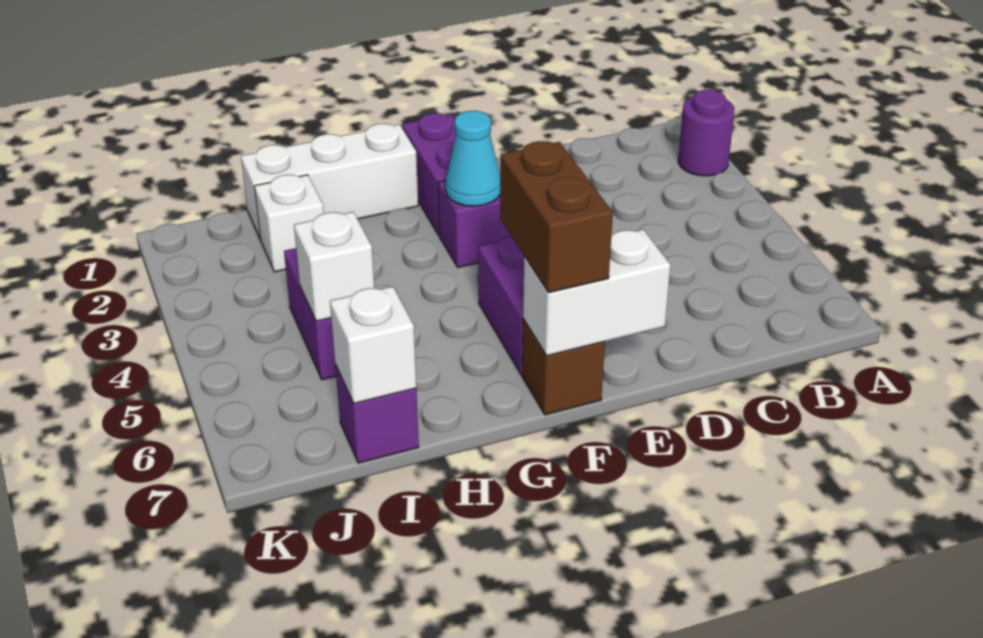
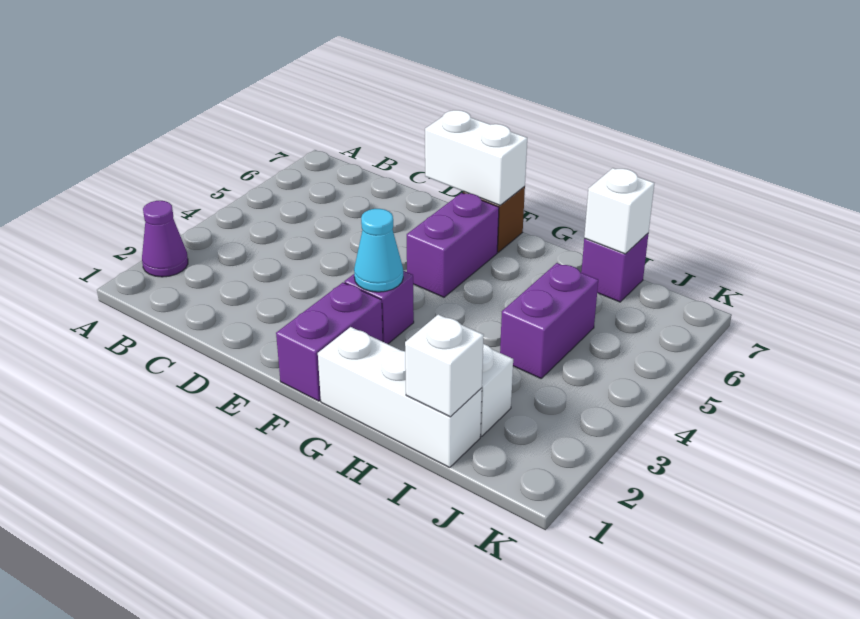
purple round brick A2 level 1 -> purple cone A2 level 1
brown brick F6:F7 level 3 -> none
white brick I5 level 2 -> white brick I1 level 2

